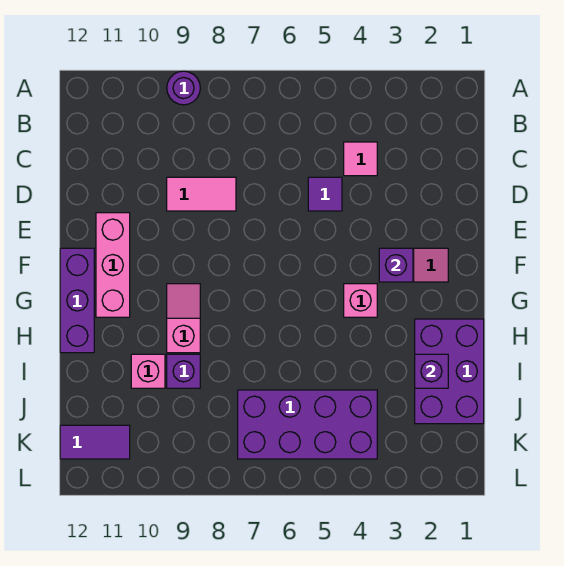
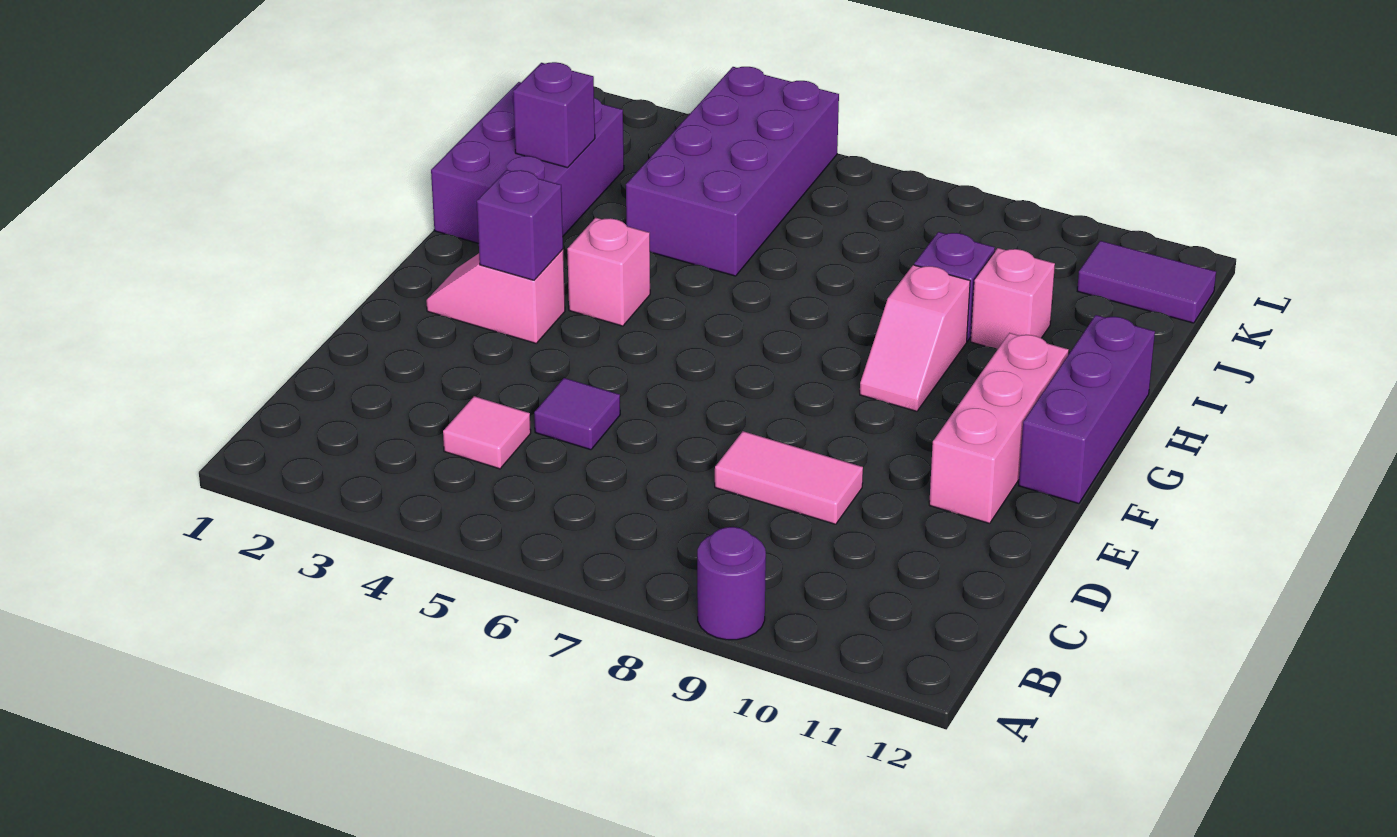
purple brick J4:K7 level 1 -> purple brick I4:L5 level 1

